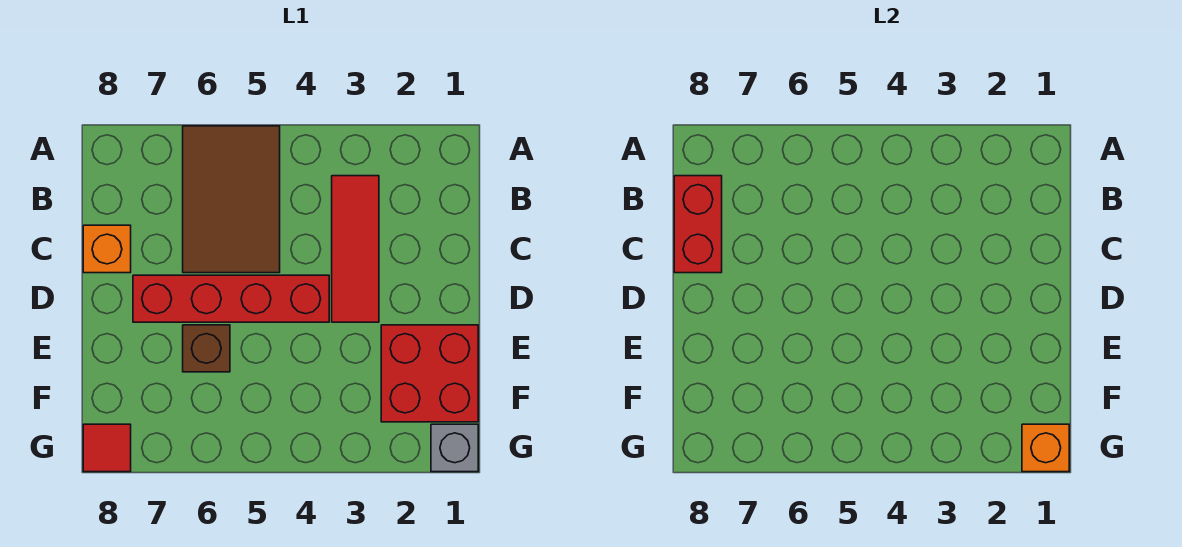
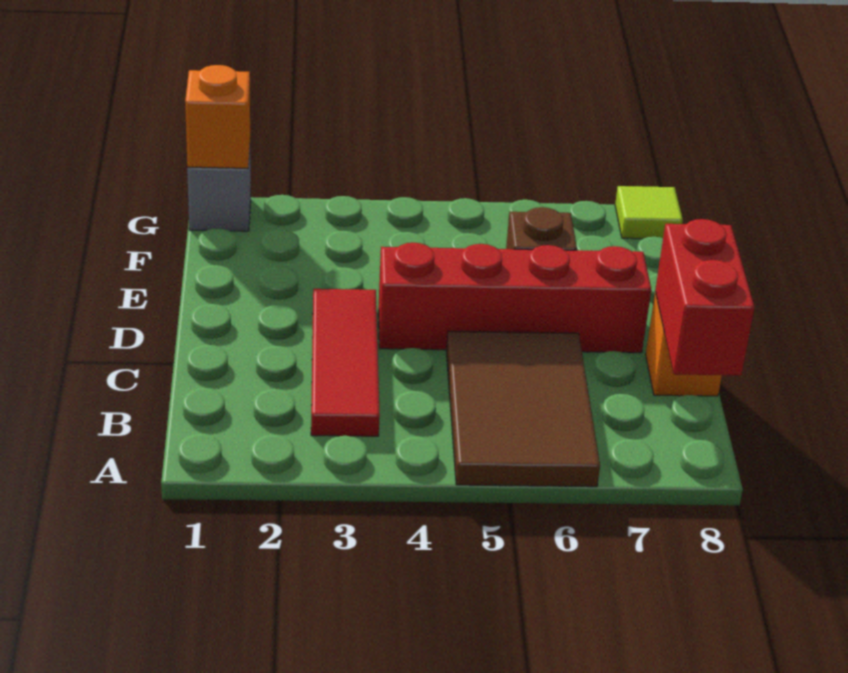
red brick E1:F2 level 1 -> none
red tile G8 level 1 -> lime tile G8 level 1

